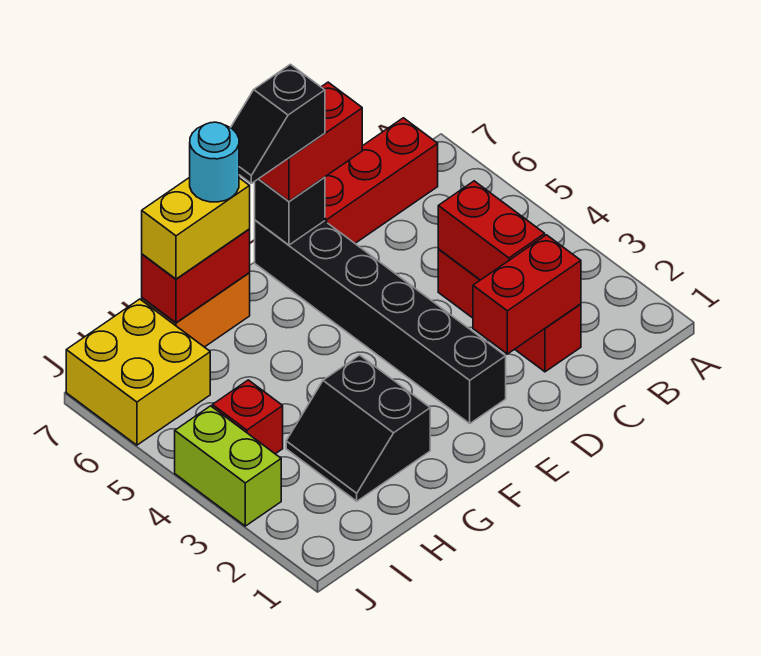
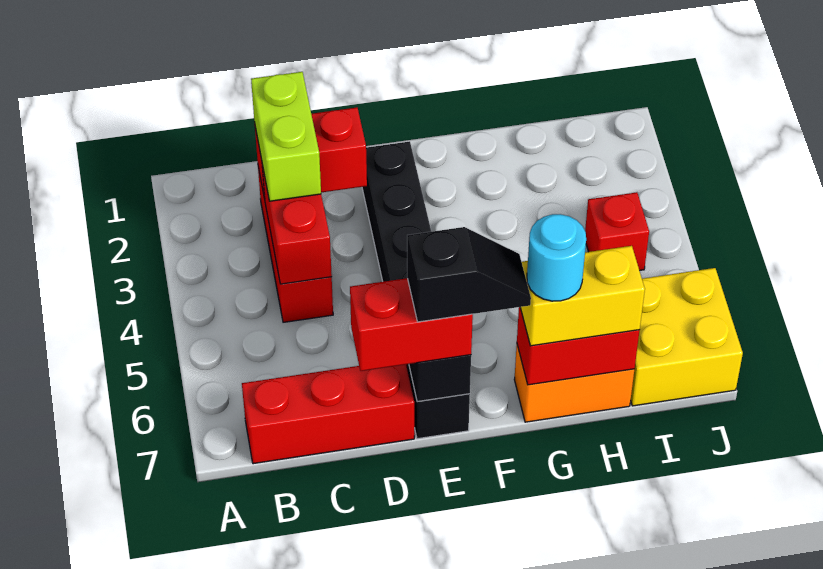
black slope G2:H3 level 1 top G -> none
lime brick J3:J4 level 1 -> lime brick C2:C3 level 3

